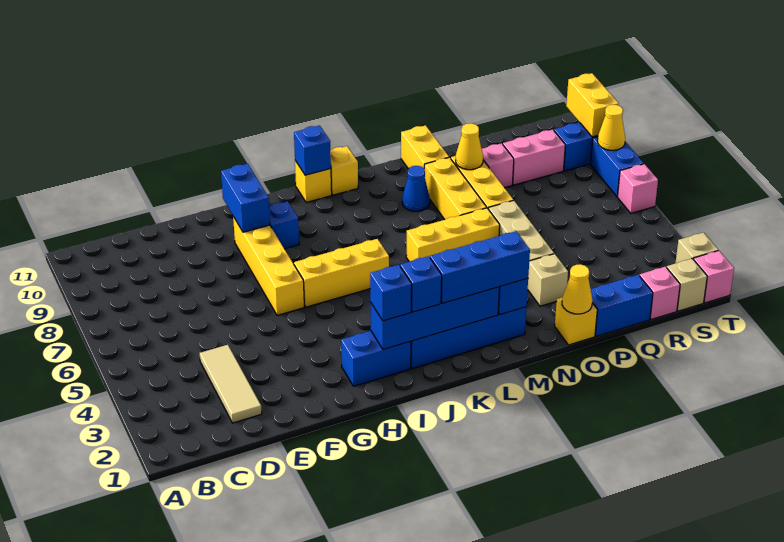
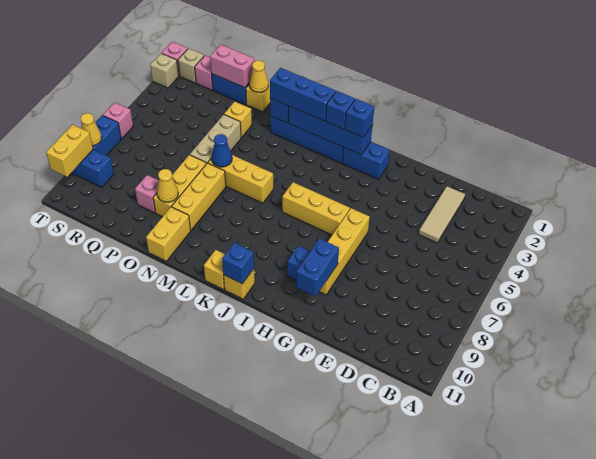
blue cone M9 level 1 -> blue cone N6 level 2
tan brick O3 level 1 -> yellow brick O3 level 1
pink brick Q9:R9 level 1 -> pink brick P1:Q1 level 2

